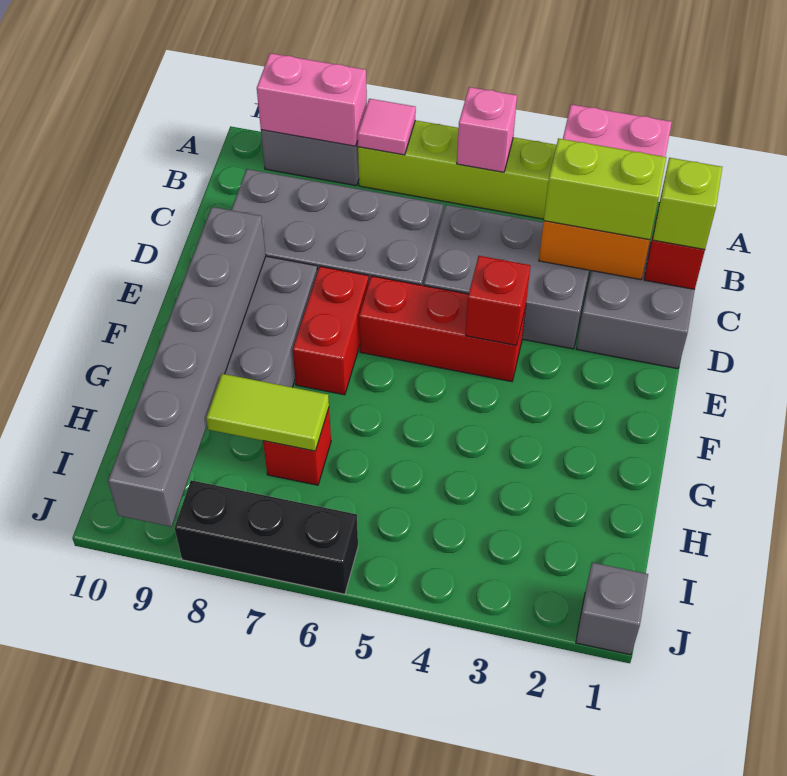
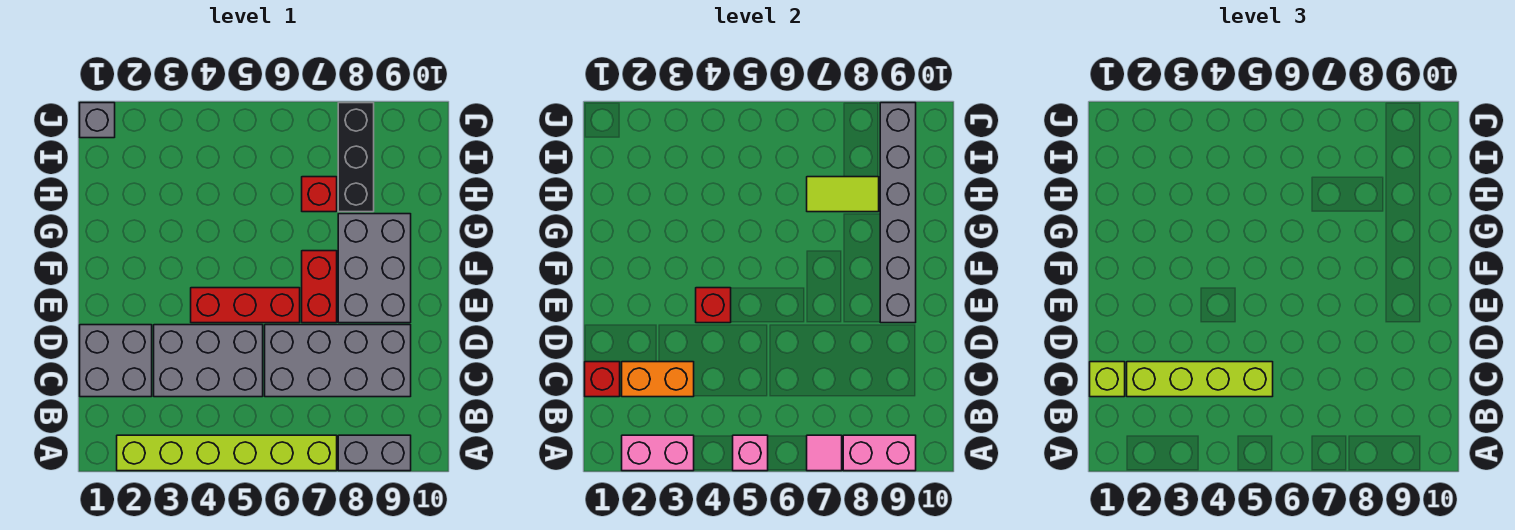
lime brick C2:C3 level 3 -> lime brick C2:C5 level 3
black brick J6:J8 level 1 -> black brick H8:J8 level 1

